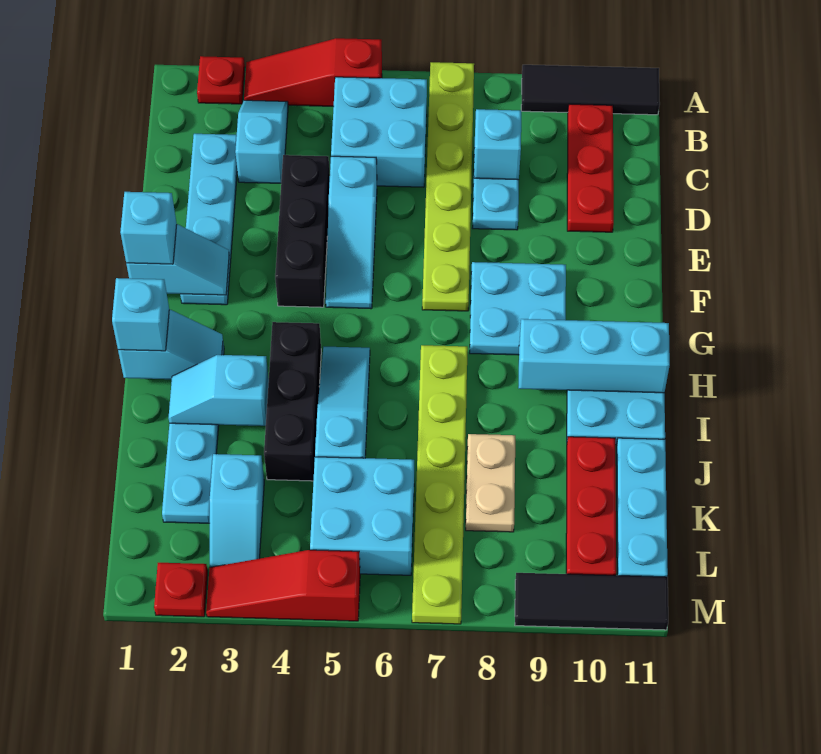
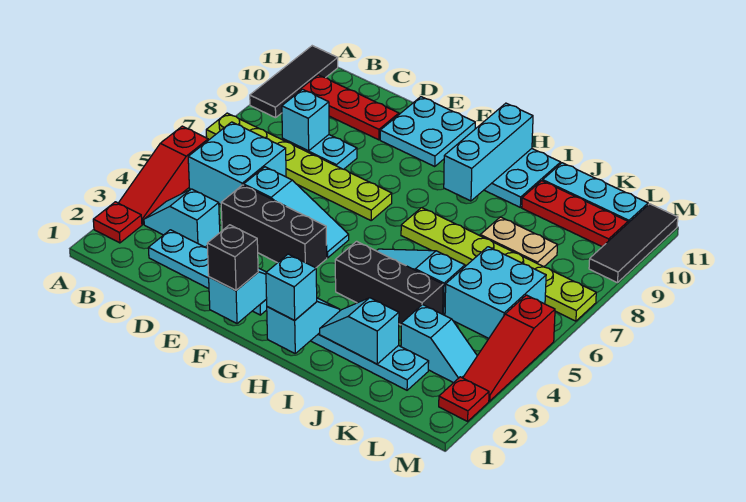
cyan brick F1 level 3 -> black brick F1 level 3
cyan plate F8:G9 level 1 -> cyan plate E10:F11 level 1
cyan slope I2:I3 level 2 top 3 -> cyan slope I2:J2 level 2 top J

